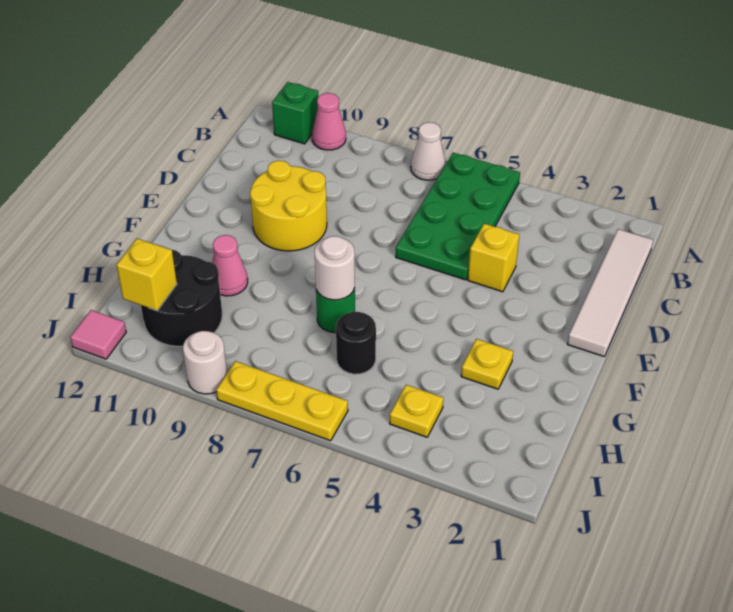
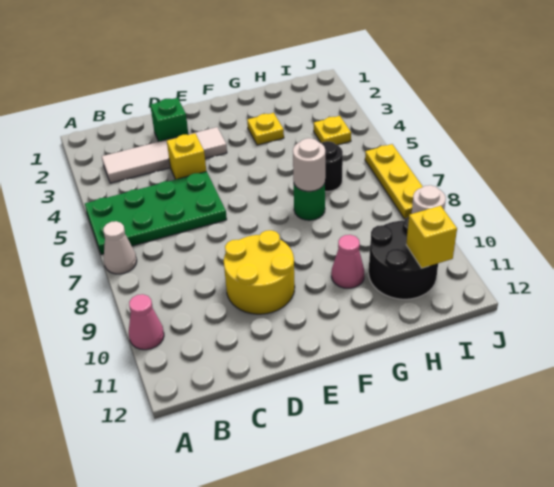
green brick A11 level 1 -> green brick D2 level 1
white tile B1:E1 level 1 -> white tile B3:E3 level 1
pink tile J12 level 1 -> none

